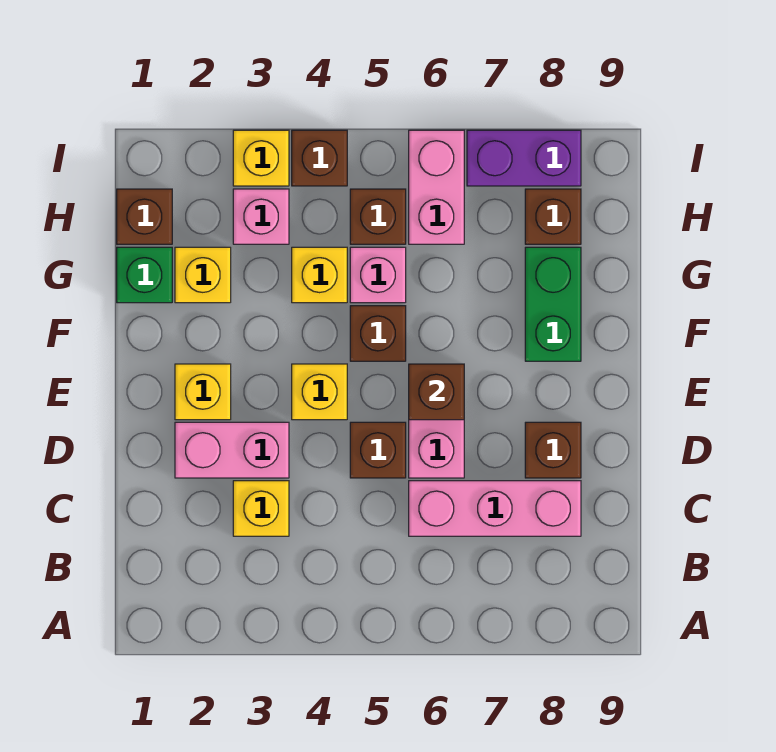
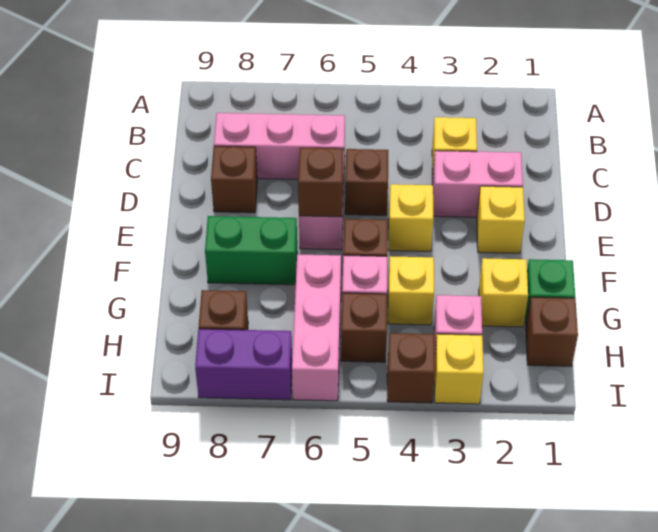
green brick F8:G8 level 1 -> green brick F7:F8 level 1
pink brick H6:I6 level 1 -> pink brick G6:I6 level 1

